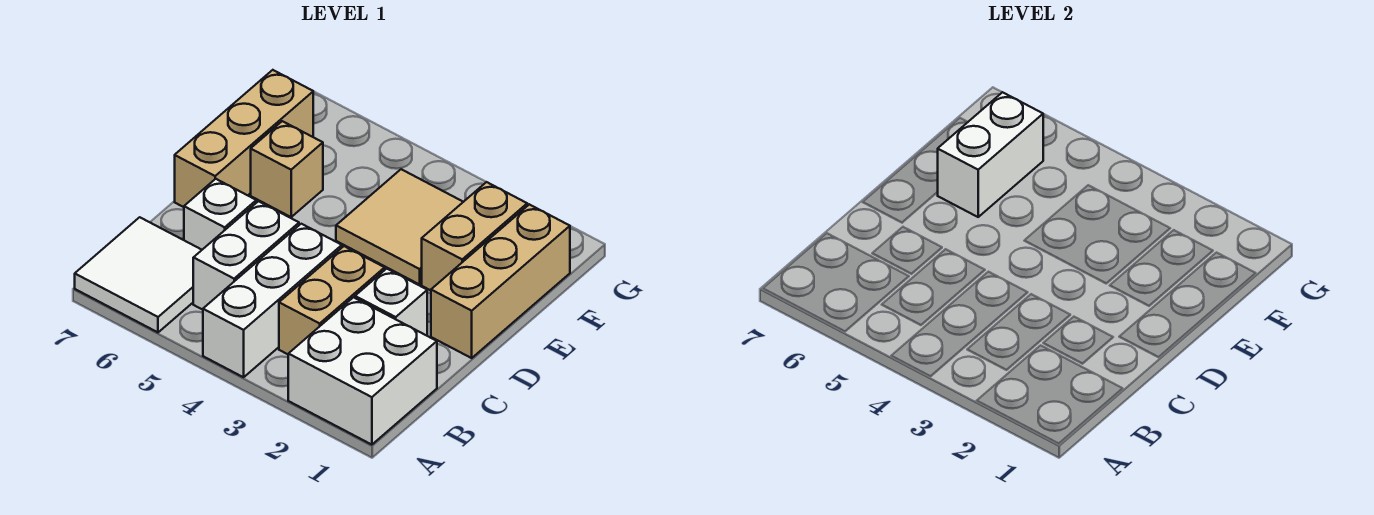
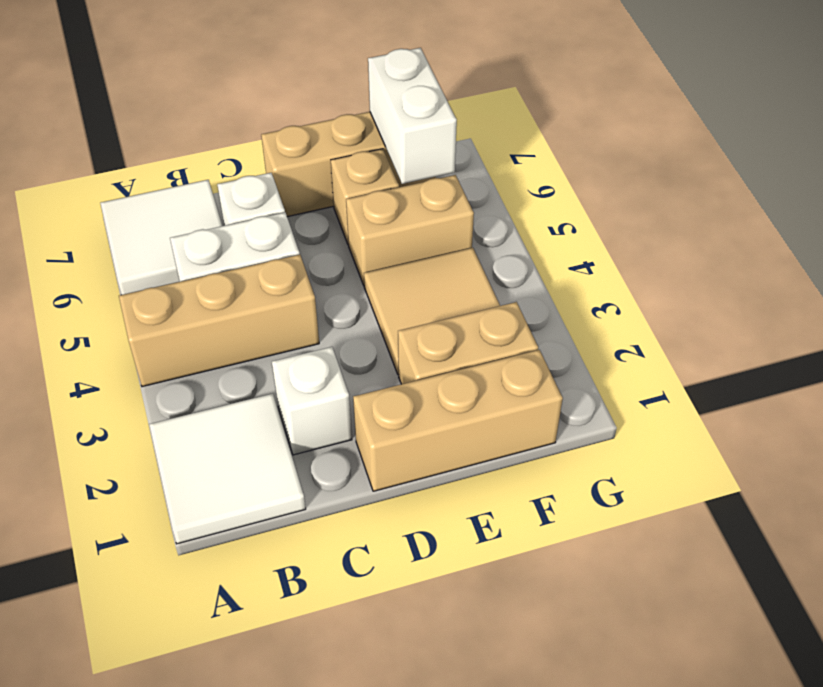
white brick A1:B2 level 1 -> white tile A1:B2 level 1
white brick A4:C4 level 1 -> tan brick A4:C4 level 1
tan brick B3:C3 level 1 -> tan brick E5:F5 level 1
white brick E6:F6 level 2 -> white brick F6:F7 level 2

